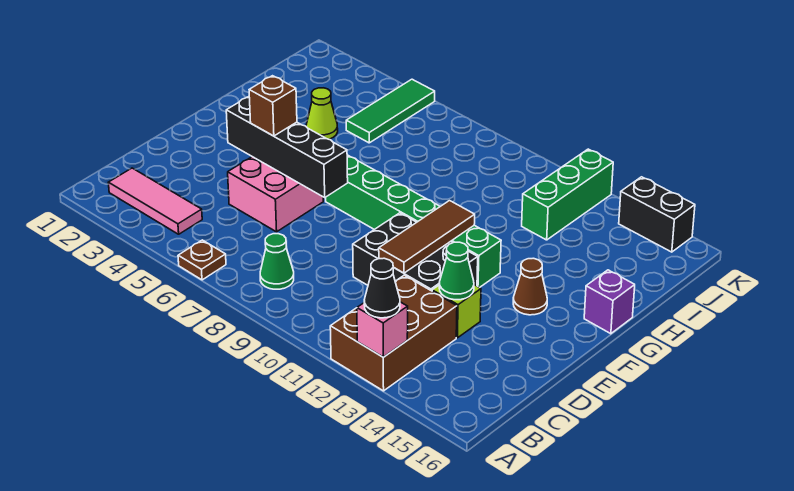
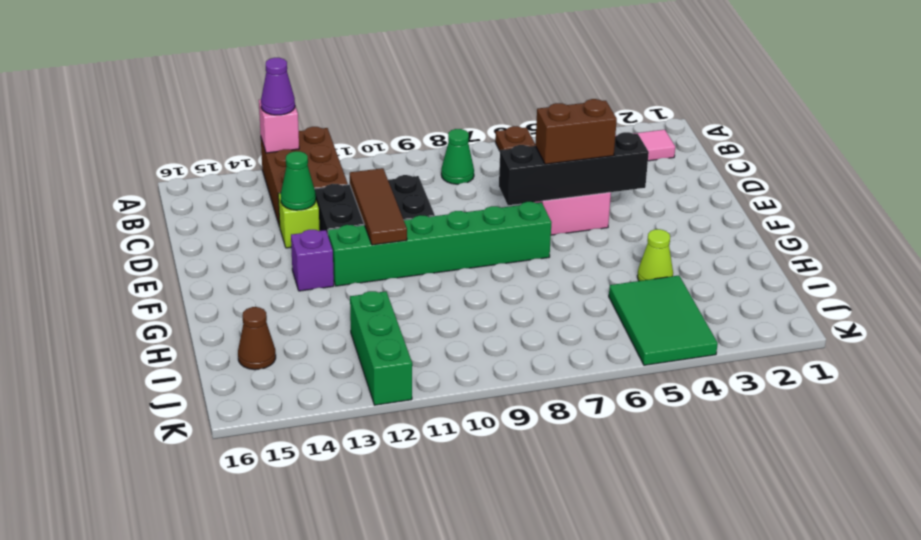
black cone A13 level 3 -> purple cone A13 level 3
brown brick E5 level 3 -> brown brick E5:E6 level 3
brown cone F14 level 1 -> brown cone I15 level 1
purple brick G16 level 1 -> purple brick F13 level 1
green tile I5:K5 level 1 -> green tile I4:K5 level 1
black brick K14:K15 level 1 -> none

